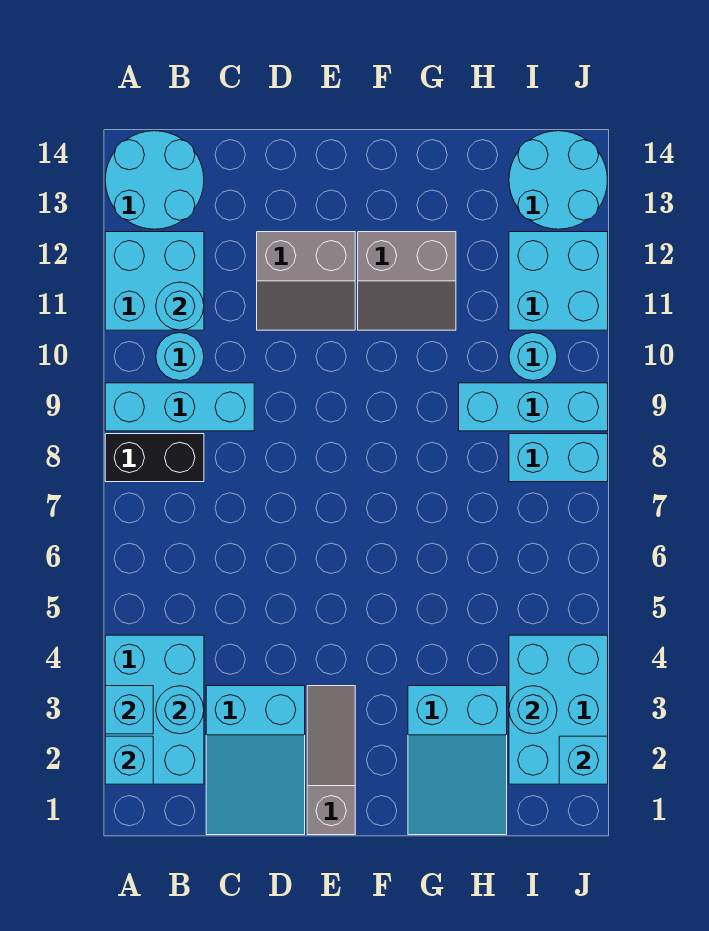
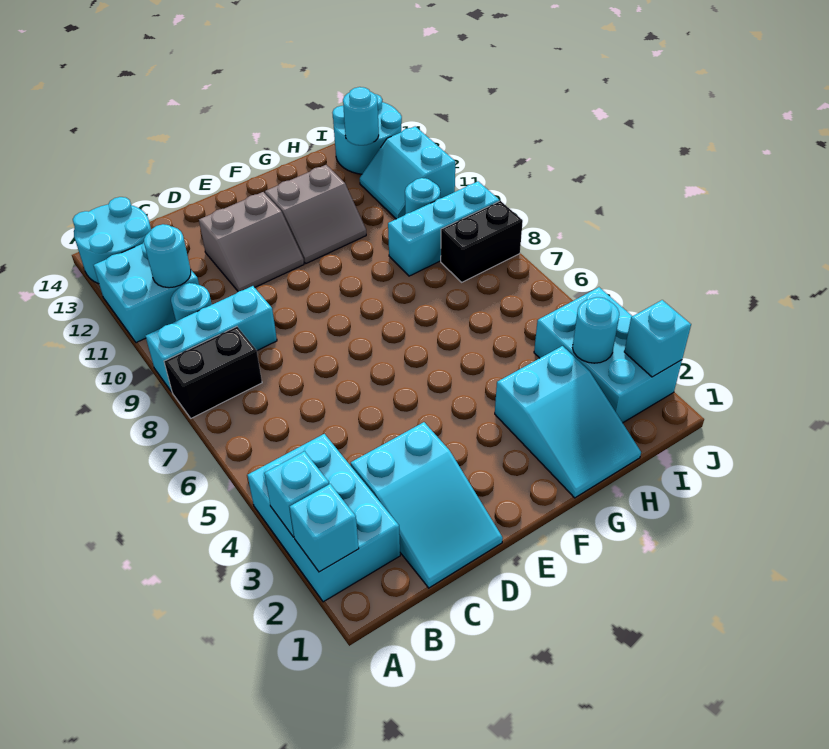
cyan round brick B3 level 2 -> cyan round brick I13 level 2
grey slope E1:E3 level 1 top 1 -> none
cyan brick I8:J8 level 1 -> black brick I8:J8 level 1
cyan brick I11:J12 level 1 -> cyan slope I11:J12 level 1 top J

